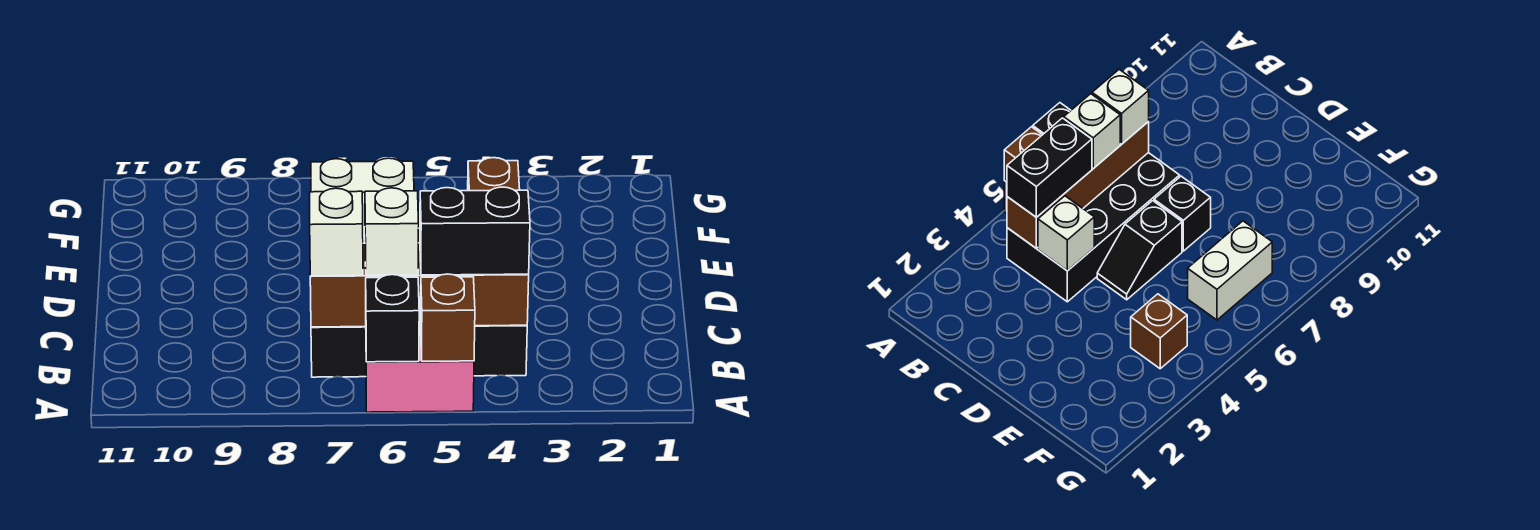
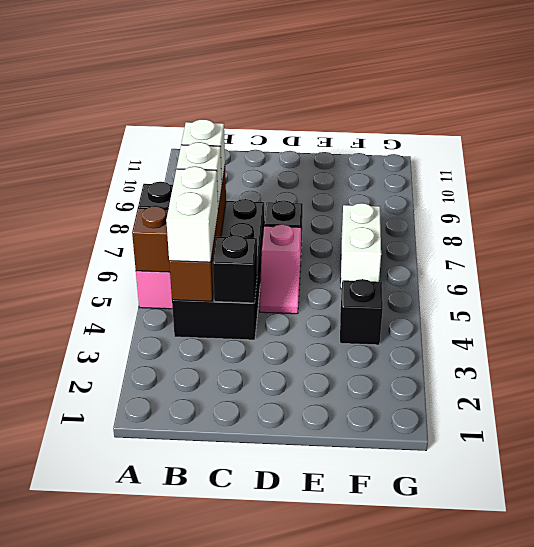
black brick B4:B5 level 3 -> white brick B4:B5 level 3
white brick C4 level 2 -> black brick C4 level 2
black slope D5:D6 level 1 top 6 -> pink slope D5:D6 level 1 top 6
brown brick F4 level 1 -> black brick F4 level 1

